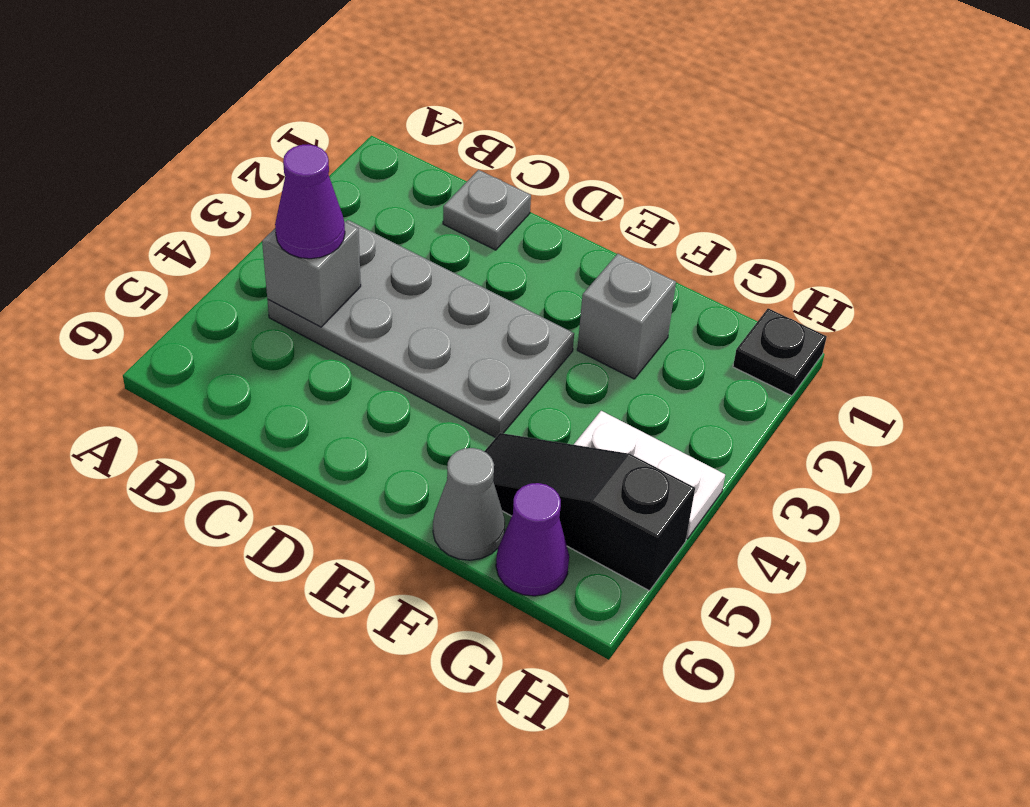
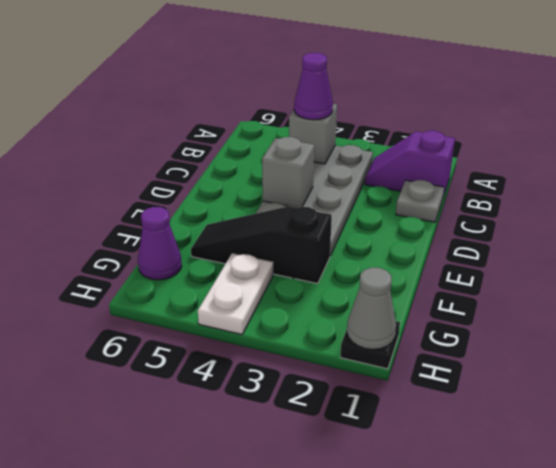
none -> purple slope B1:B2 level 1 top 1
grey brick F2 level 1 -> grey brick D4 level 2
black slope F5:H5 level 1 top H -> black slope F3:F5 level 1 top 3
grey cone F6 level 1 -> grey cone H1 level 2

